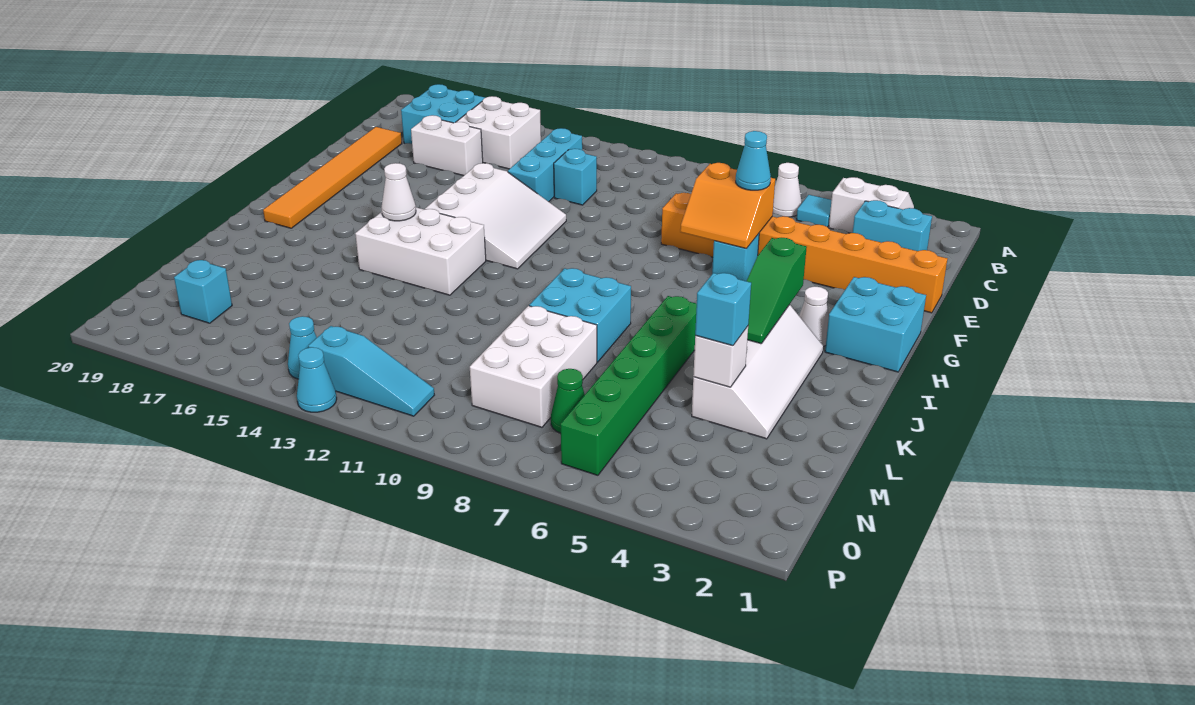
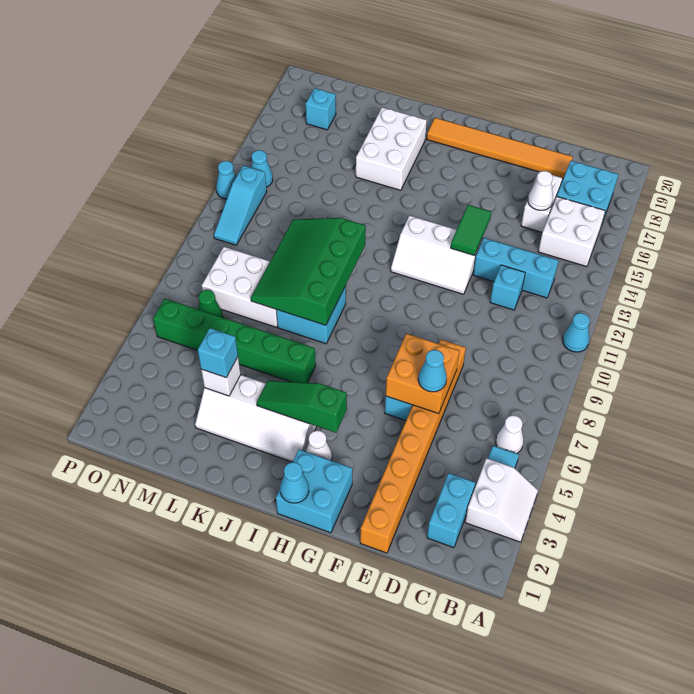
none -> cyan cone A11 level 1
orange slope E6:F7 level 2 top E -> orange brick E6:F7 level 2
white slope F12:H14 level 1 top 14 -> white slope F12:H13 level 1 top 13
none -> green tile F13:F14 level 2
none -> cyan cone H1 level 2
white brick I13:J15 level 1 -> white brick J16:K18 level 1
white cone I15 level 2 -> white cone D16 level 2
none -> green slope J8:L11 level 2 top J

